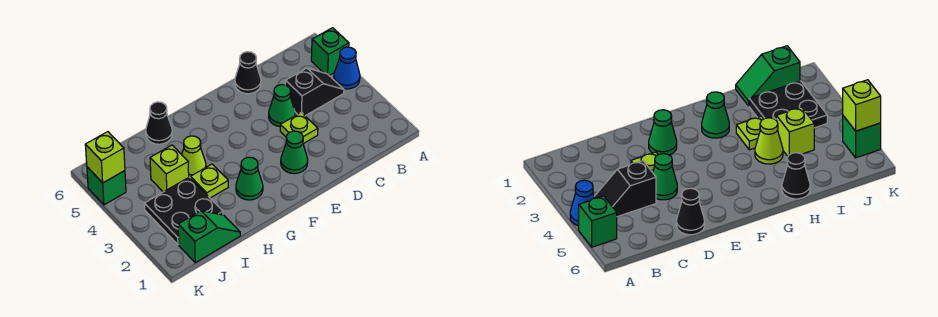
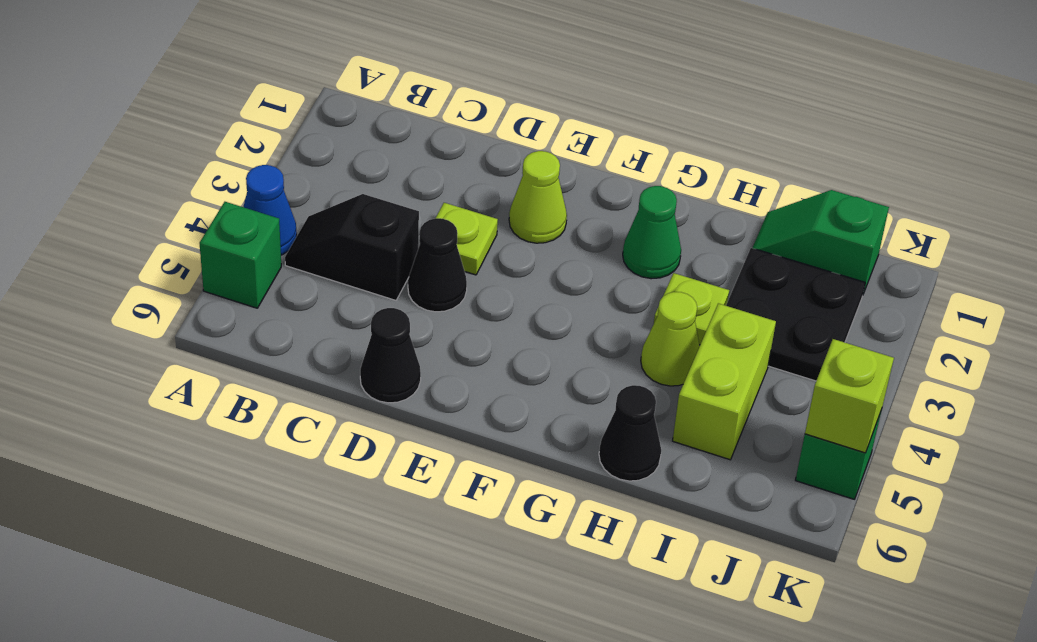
green cone D4 level 1 -> black cone D4 level 1
green cone E2 level 1 -> lime cone E2 level 1
lime brick I4 level 1 -> lime brick I4:I5 level 1

